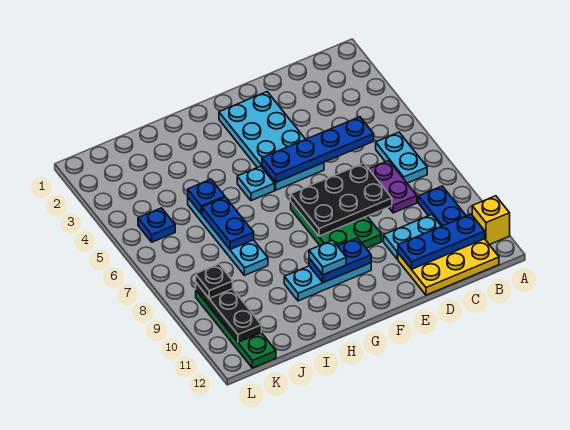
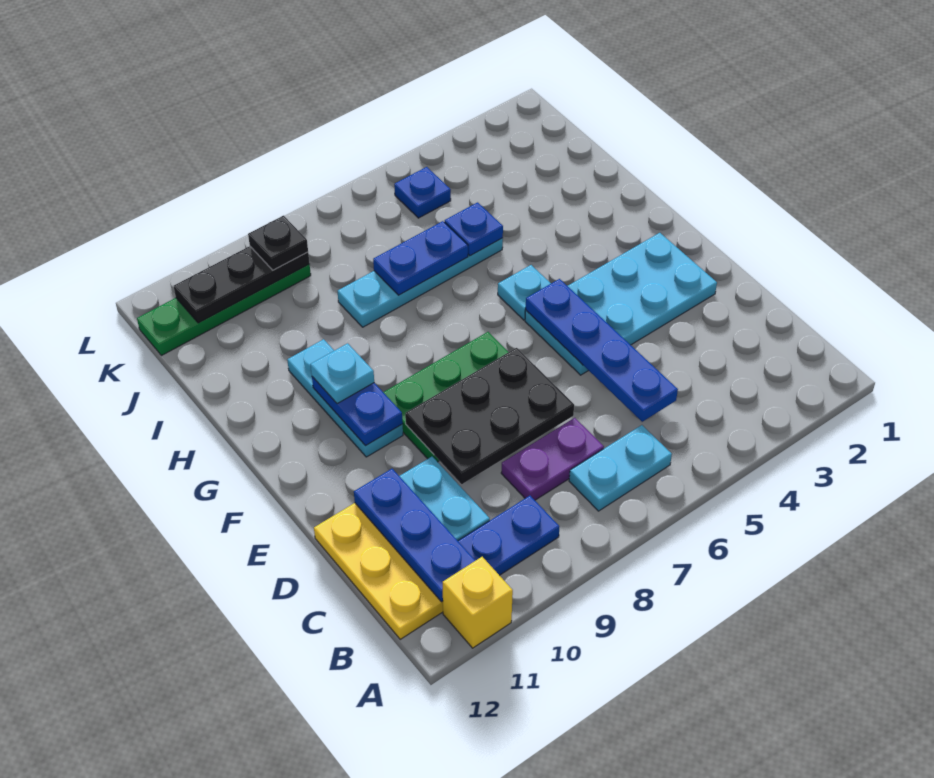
black plate D7:F8 level 2 -> black plate D7:E9 level 2

